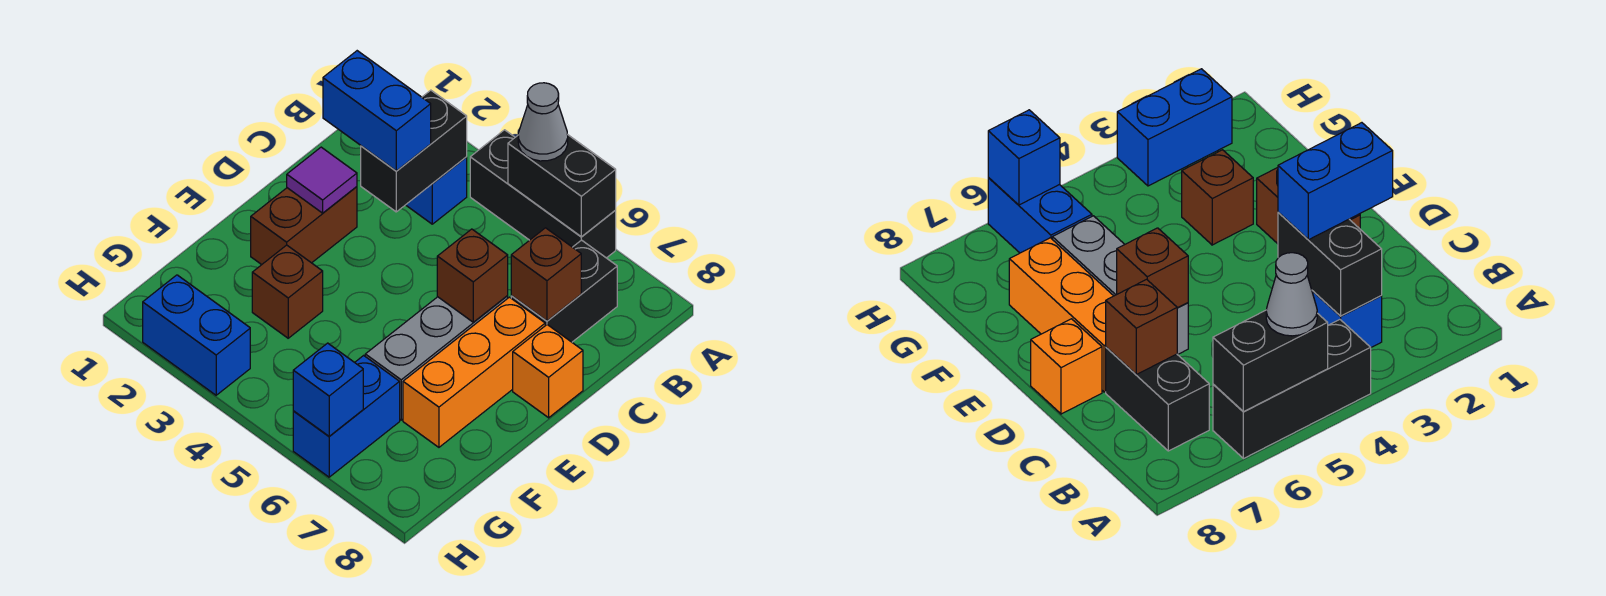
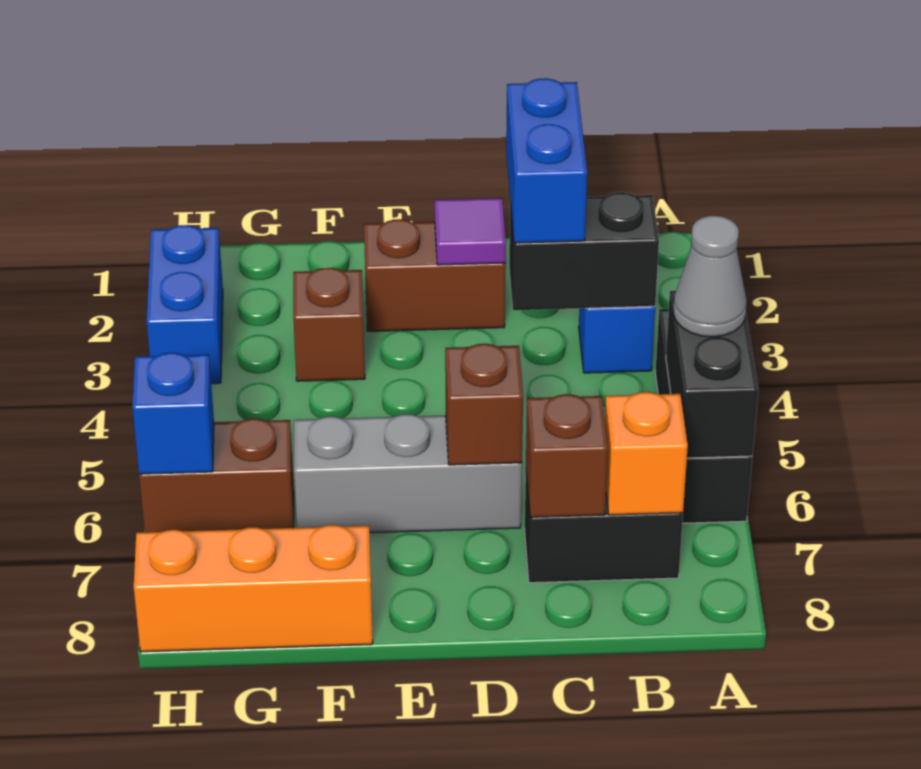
orange brick D7:F7 level 1 -> orange brick F8:H8 level 1
orange brick D8 level 1 -> orange brick B7 level 2
blue brick G6:H6 level 1 -> brown brick G6:H6 level 1

